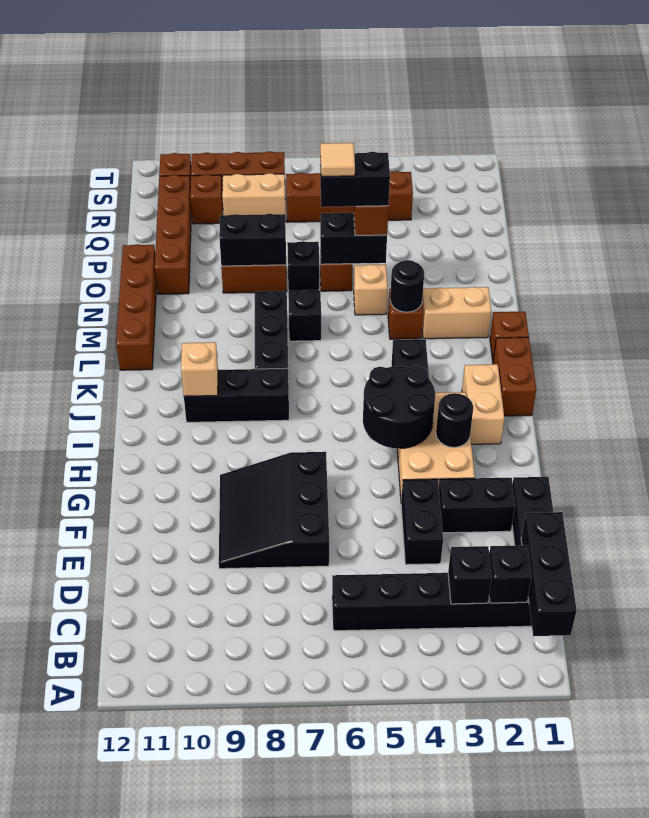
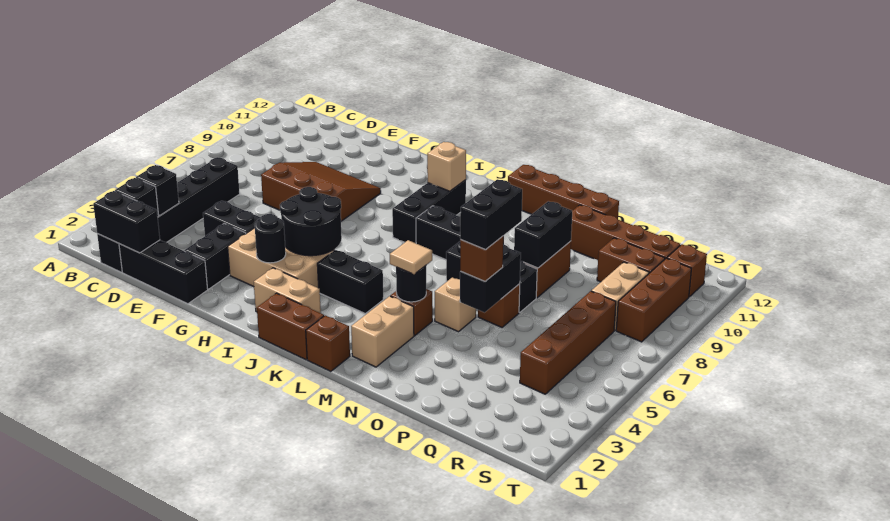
black brick B1:D1 level 2 -> black brick C1:D1 level 2
black slope E7:G9 level 1 top 7 -> brown slope E7:G9 level 1 top 7
tan tile O6 level 5 -> tan tile M4 level 3
brown brick R10 level 1 -> brown brick Q10:R10 level 1

